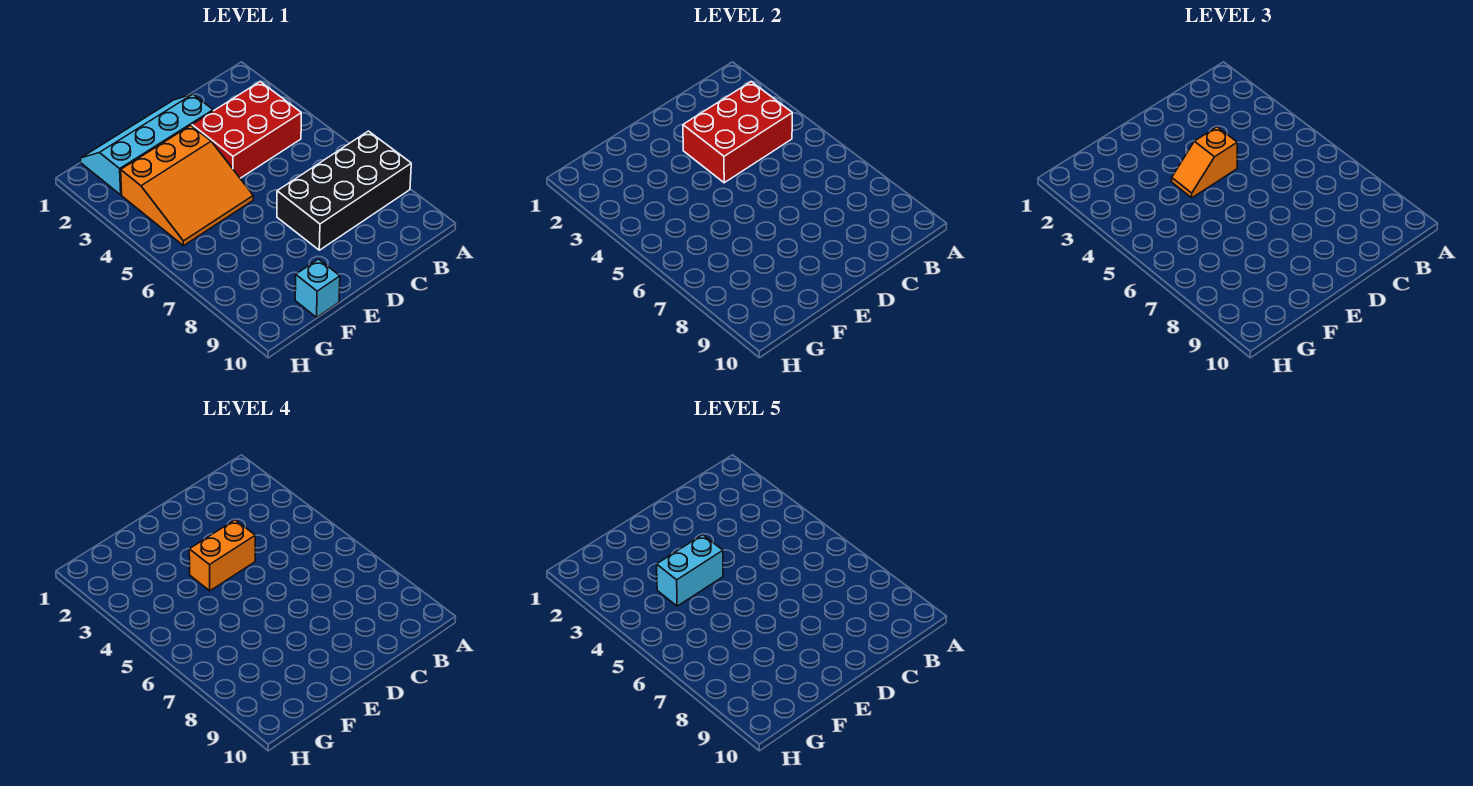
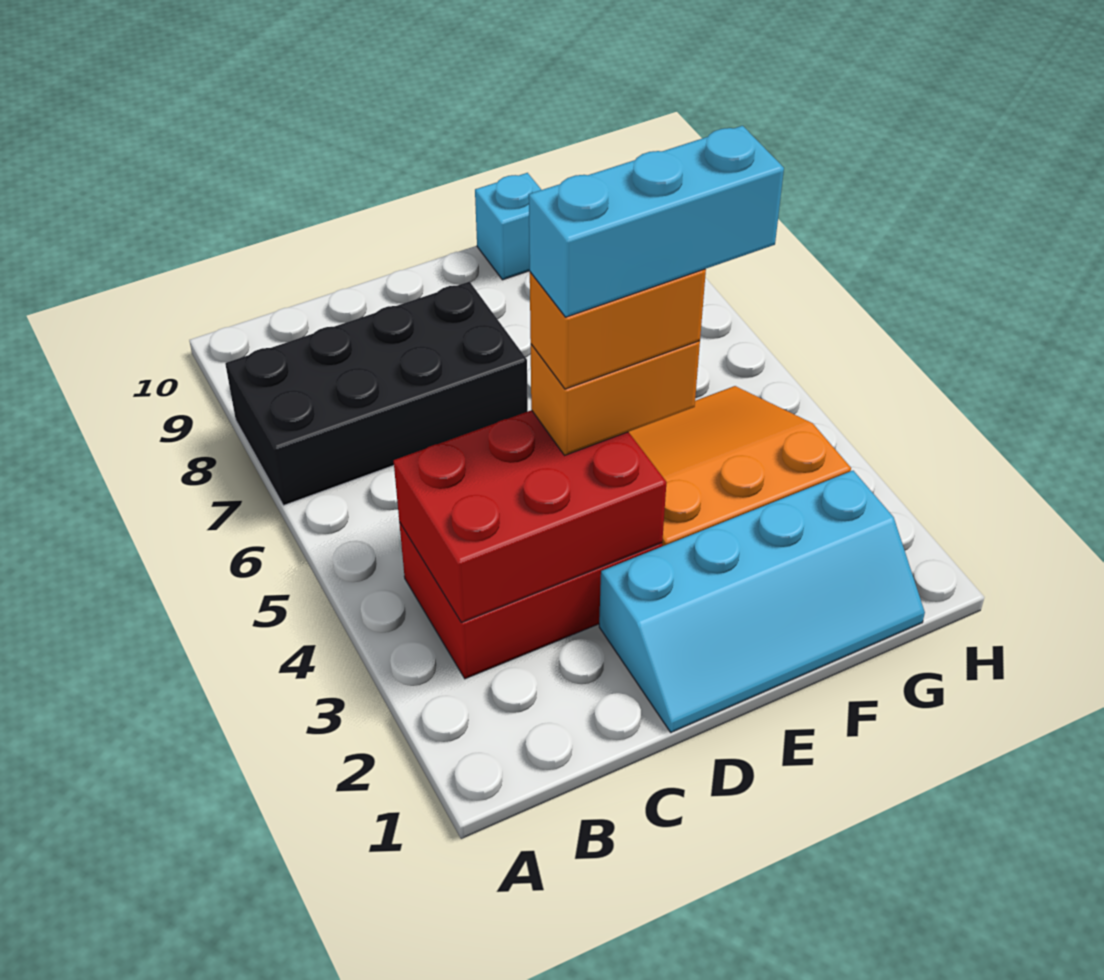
orange slope D4:E4 level 3 top D -> orange brick D4:E4 level 3
cyan brick E4:F4 level 5 -> cyan brick D4:F4 level 5

